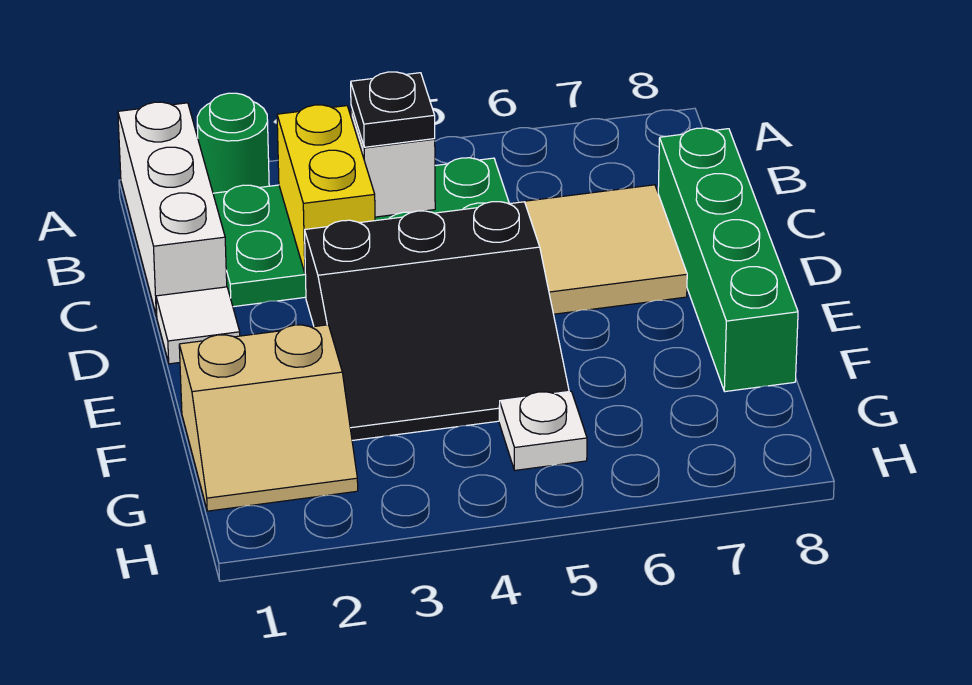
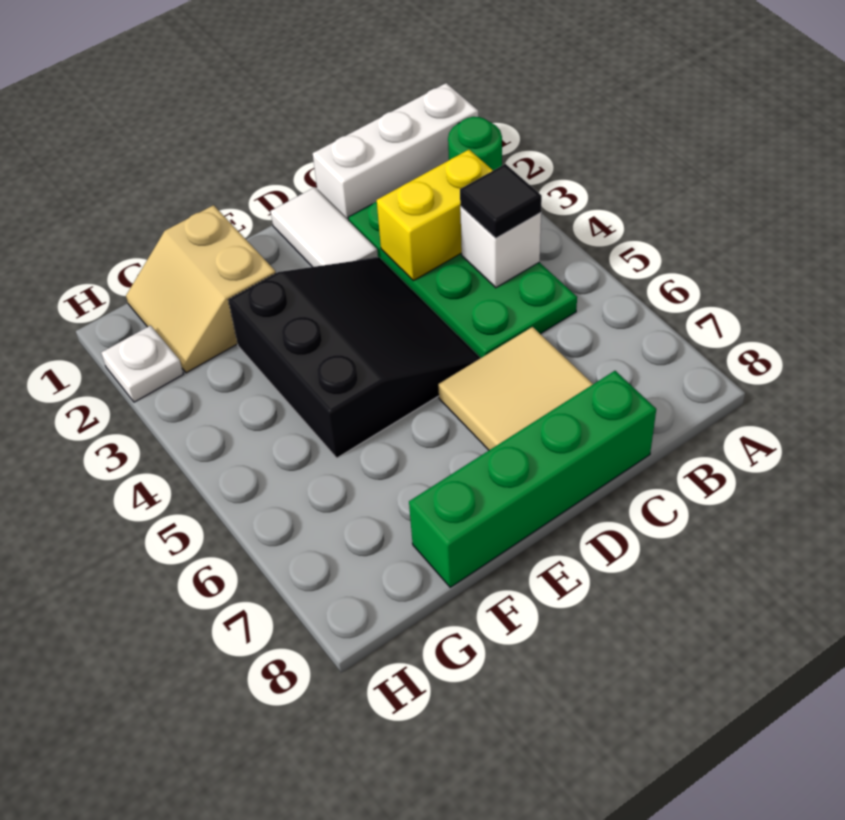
black plate B4 level 3 -> black tile B4 level 3
white tile D1 level 1 -> white tile D1:D2 level 1
black slope D3:F5 level 1 top D -> black slope D3:F5 level 1 top F
white plate G5 level 1 -> white plate H2 level 1

